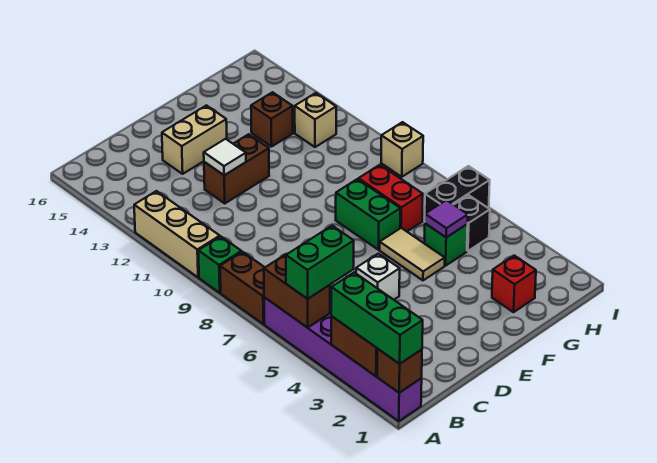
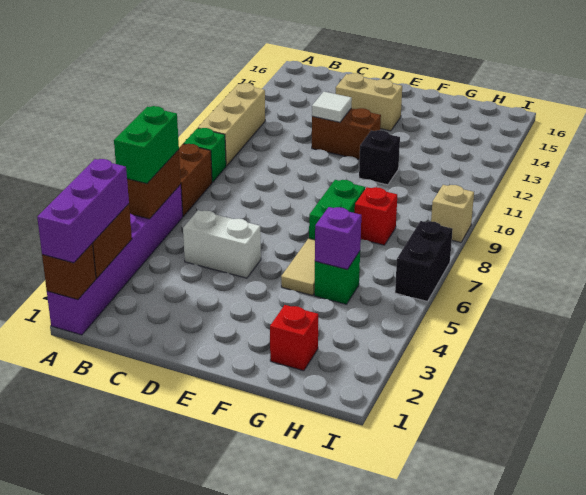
green brick A1:A3 level 3 -> purple brick A1:A3 level 3
green brick A5:B5 level 3 -> green brick A5:A6 level 3
white brick D5 level 1 -> white brick C5:D5 level 1
purple tile G5 level 2 -> purple brick G5 level 2
red brick G7:G8 level 1 -> red brick G8 level 1
brown brick G13 level 1 -> none
black brick H5 level 1 -> black brick F11 level 1
black brick H6:I6 level 1 -> black brick I6:I7 level 1
tan brick H12 level 1 -> none

